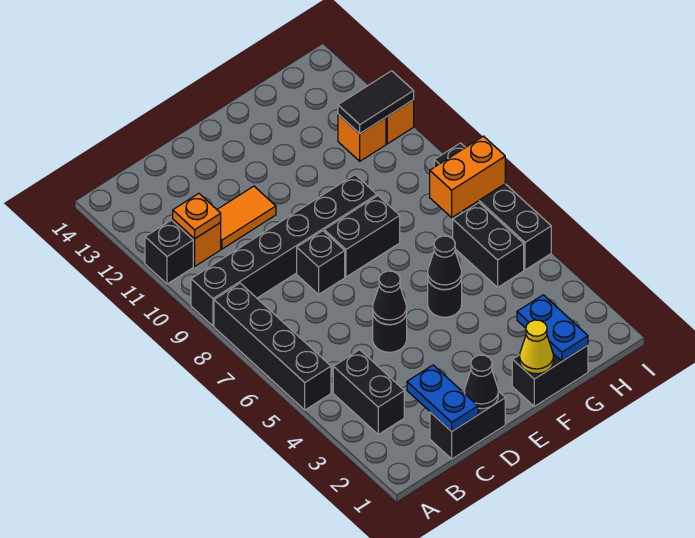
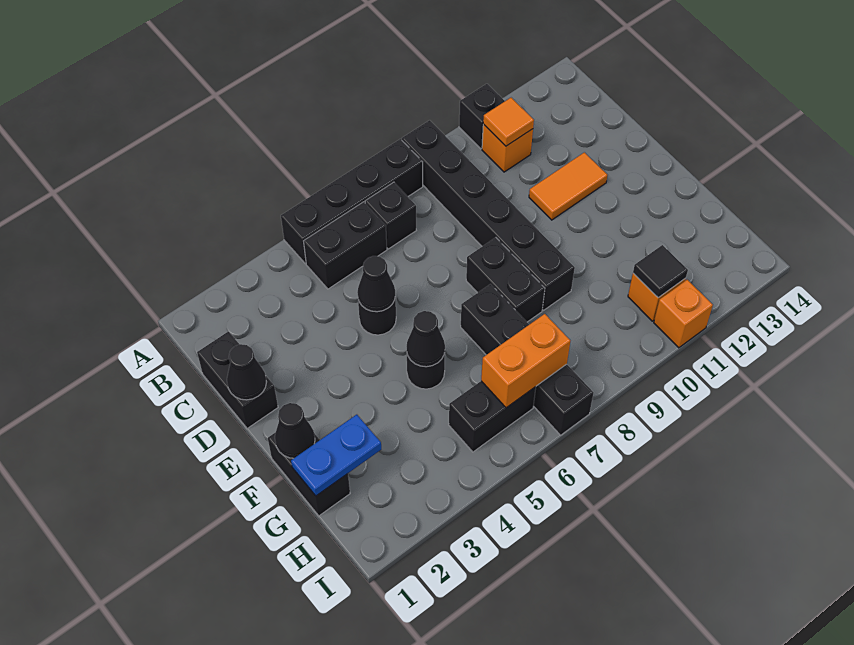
black brick B3:B4 level 1 -> black brick B5:B6 level 1
orange plate B11 level 2 -> orange tile B11 level 2
blue plate C1:C2 level 2 -> none
orange tile C11:D11 level 1 -> orange tile D11:D12 level 1
black brick D8 level 1 -> black brick B7 level 1
yellow cone F1 level 2 -> black cone F1 level 2
orange brick H7:I7 level 2 -> orange brick H6:H7 level 2
black tile H11:I11 level 2 -> black tile H11 level 2
black brick I5:I8 level 1 -> black brick F7:I7 level 1

